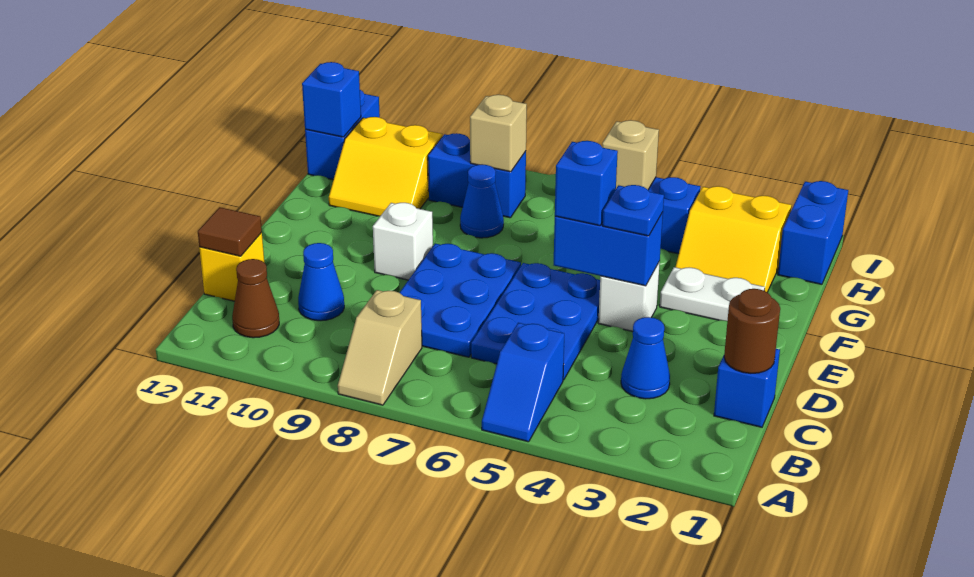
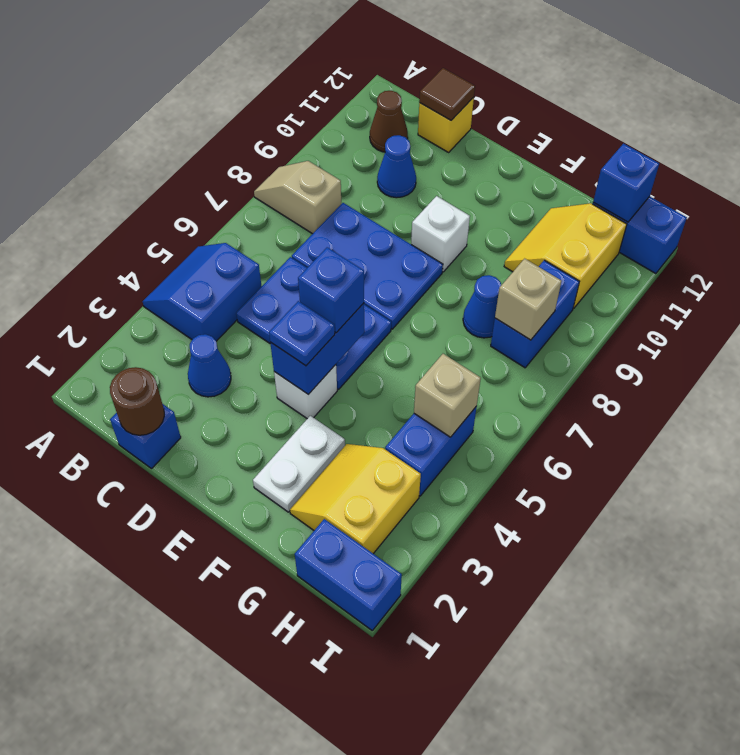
blue slope A5:B5 level 1 top B -> blue slope A4:B5 level 1 top B

